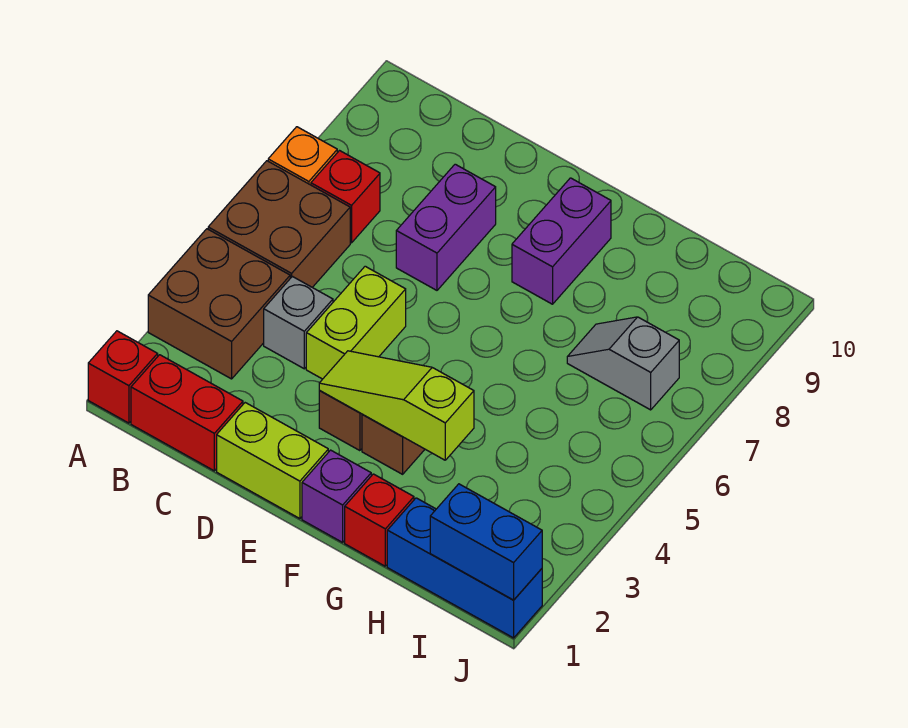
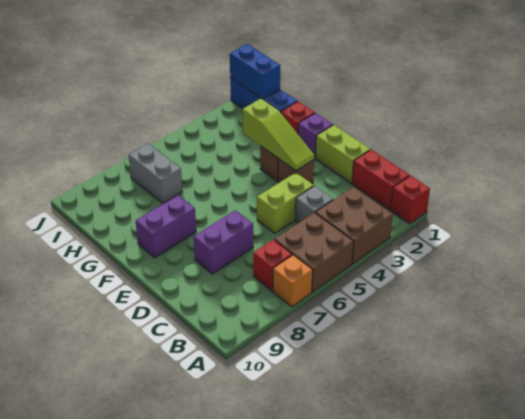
grey slope H7:I7 level 1 top I -> grey brick H7:I7 level 1

